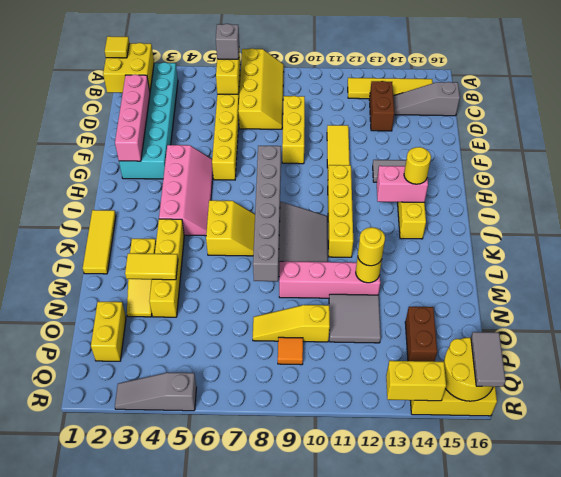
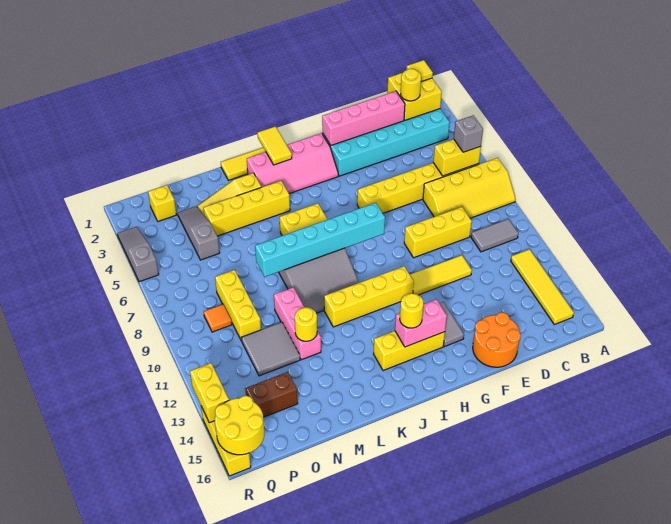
brown brick C13:D13 level 1 -> none
grey slope C14:C16 level 1 top 16 -> grey slope O3:O5 level 1 top 5
none -> orange round brick E15:F16 level 1
pink slope G4:J5 level 1 top 4 -> pink slope H2:K3 level 1 top 2
grey brick H8:M8 level 2 -> cyan brick H8:M8 level 2
pink brick I13:I14 level 2 -> pink brick H14:I14 level 2
yellow tile M3:M4 level 2 -> yellow tile J1:J2 level 2
pink brick M9:M12 level 1 -> pink brick M10:M12 level 1
yellow round brick M12 level 3 -> yellow round brick C2 level 3
yellow brick O2:P2 level 1 -> yellow brick P2 level 1
yellow slope O8:O10 level 1 top 10 -> yellow brick O8:O10 level 1
grey tile Q16:R16 level 3 -> grey tile B10:C10 level 1

